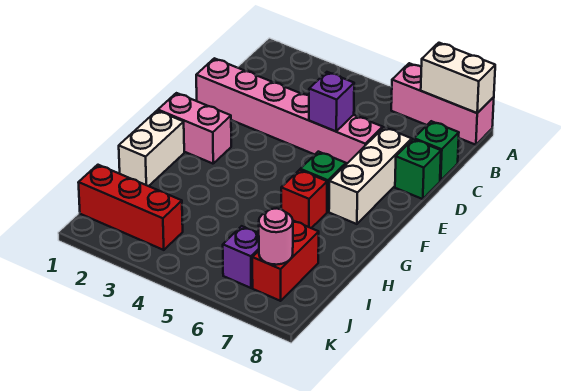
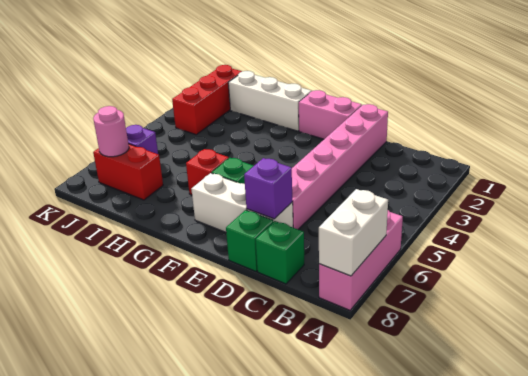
purple brick D5 level 2 -> purple brick D7 level 2
pink brick F1:F2 level 1 -> pink brick E1:F1 level 1
white brick G1:H1 level 1 -> white brick G1:I1 level 1

